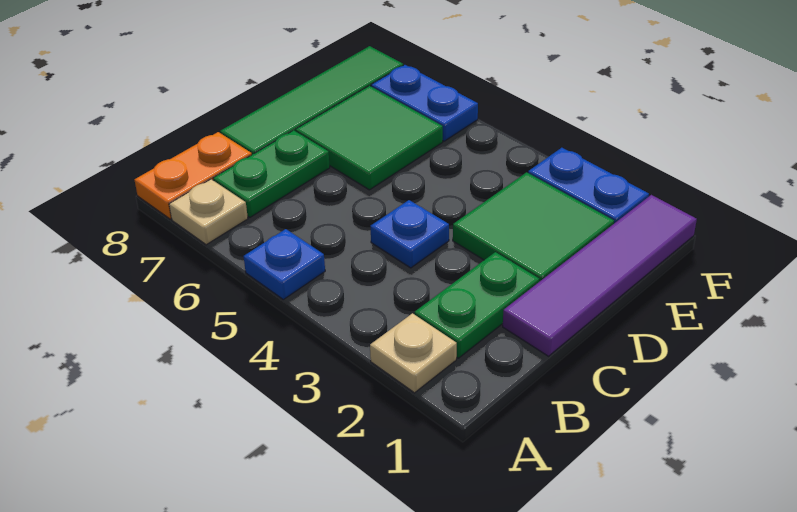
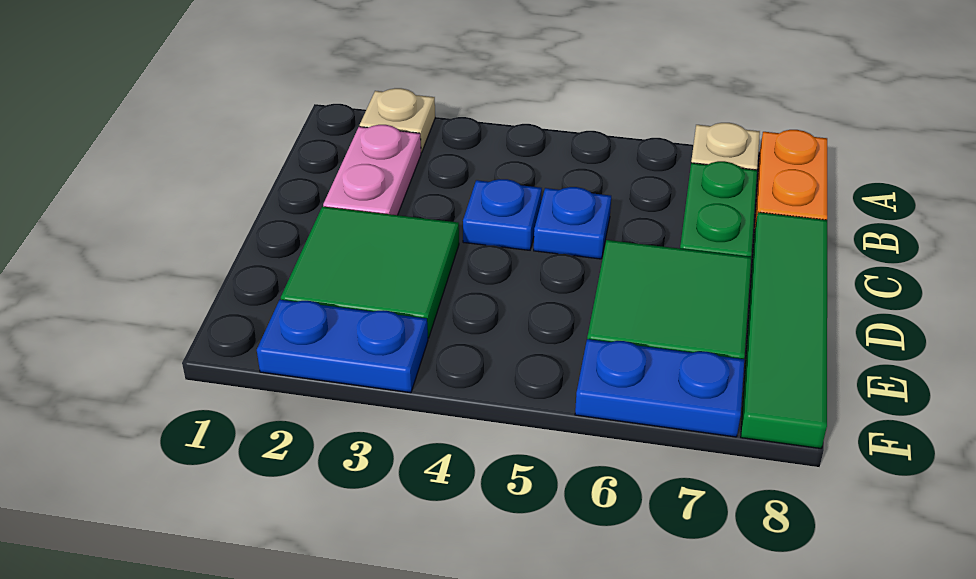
blue plate A5 level 1 -> blue plate C5 level 1
green plate B2:C2 level 1 -> pink plate B2:C2 level 1
purple tile C1:F1 level 1 -> none

